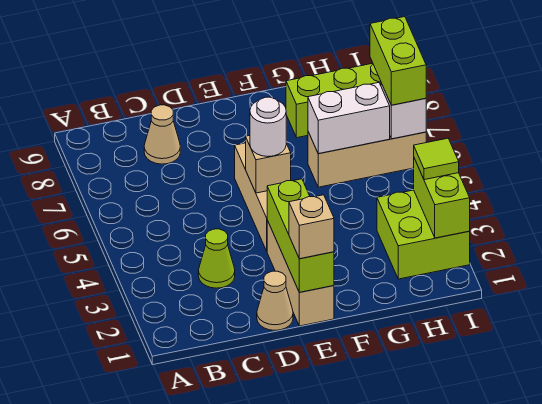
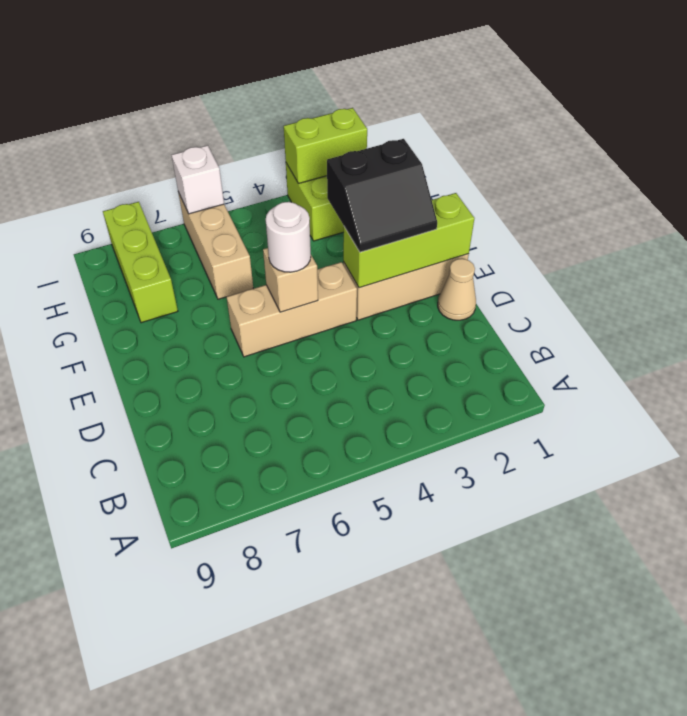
lime cone C3 level 1 -> none
tan cone C8 level 1 -> none
tan brick E1 level 3 -> none
none -> black slope E2:F3 level 3 top F
white brick G6:H6 level 2 -> none
lime tile I3 level 3 -> none
lime brick I6:I7 level 3 -> none

